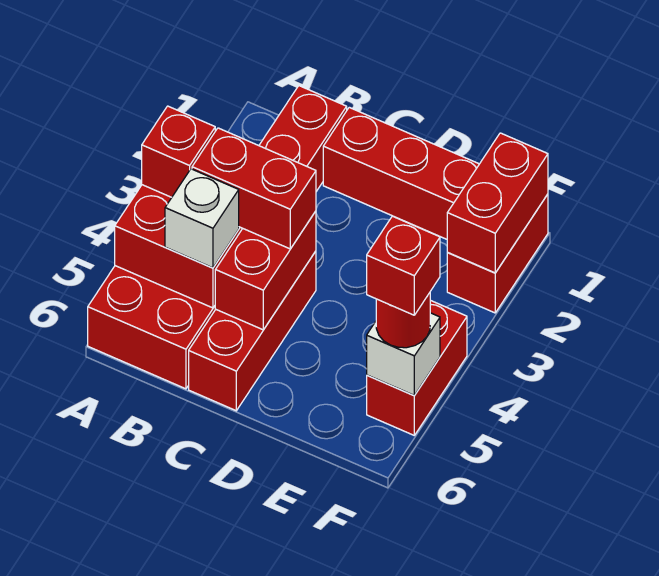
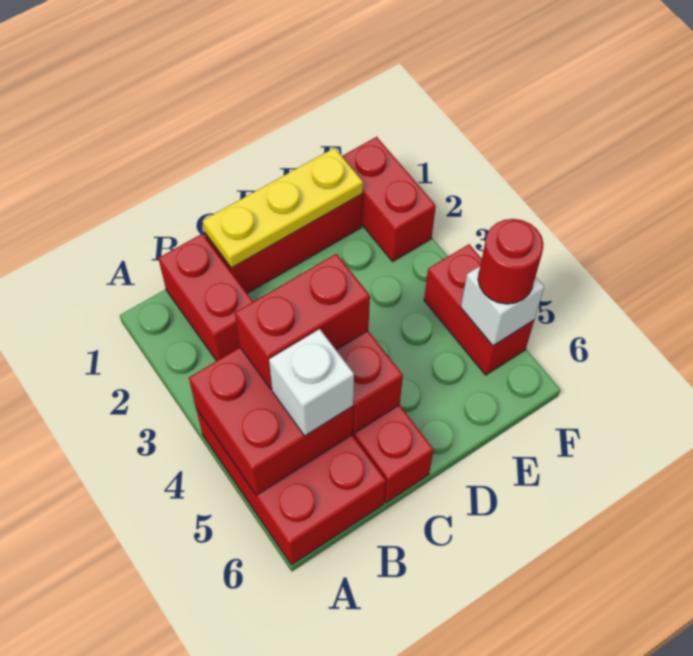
red brick A4 level 3 -> none
none -> yellow plate C1:E1 level 2
red brick F1:F2 level 2 -> none
red brick F5 level 4 -> none

